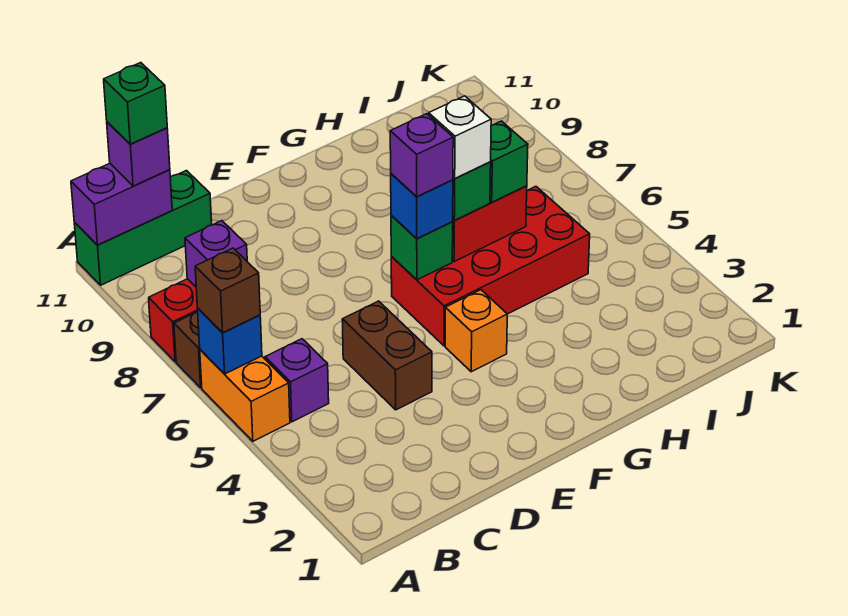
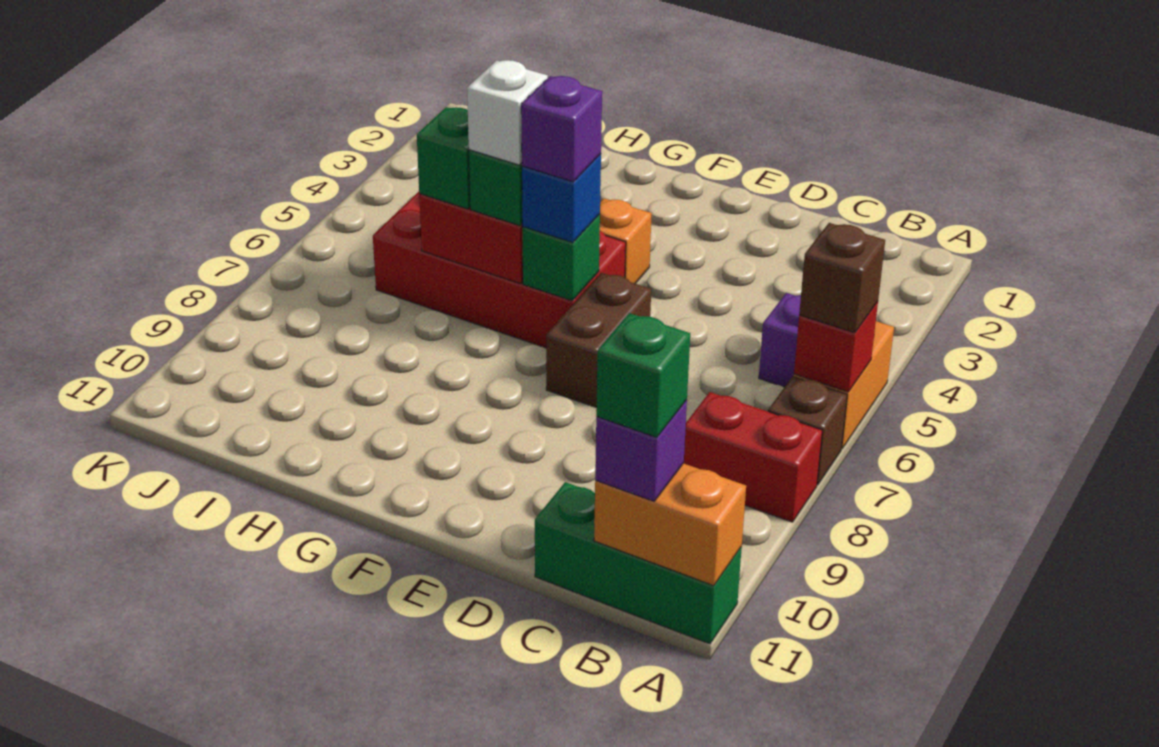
blue brick A6 level 2 -> red brick A6 level 2
purple brick A11:B11 level 2 -> orange brick A11:B11 level 2
purple brick B8 level 2 -> none
brown brick D4:D5 level 1 -> brown brick E6:E7 level 1

